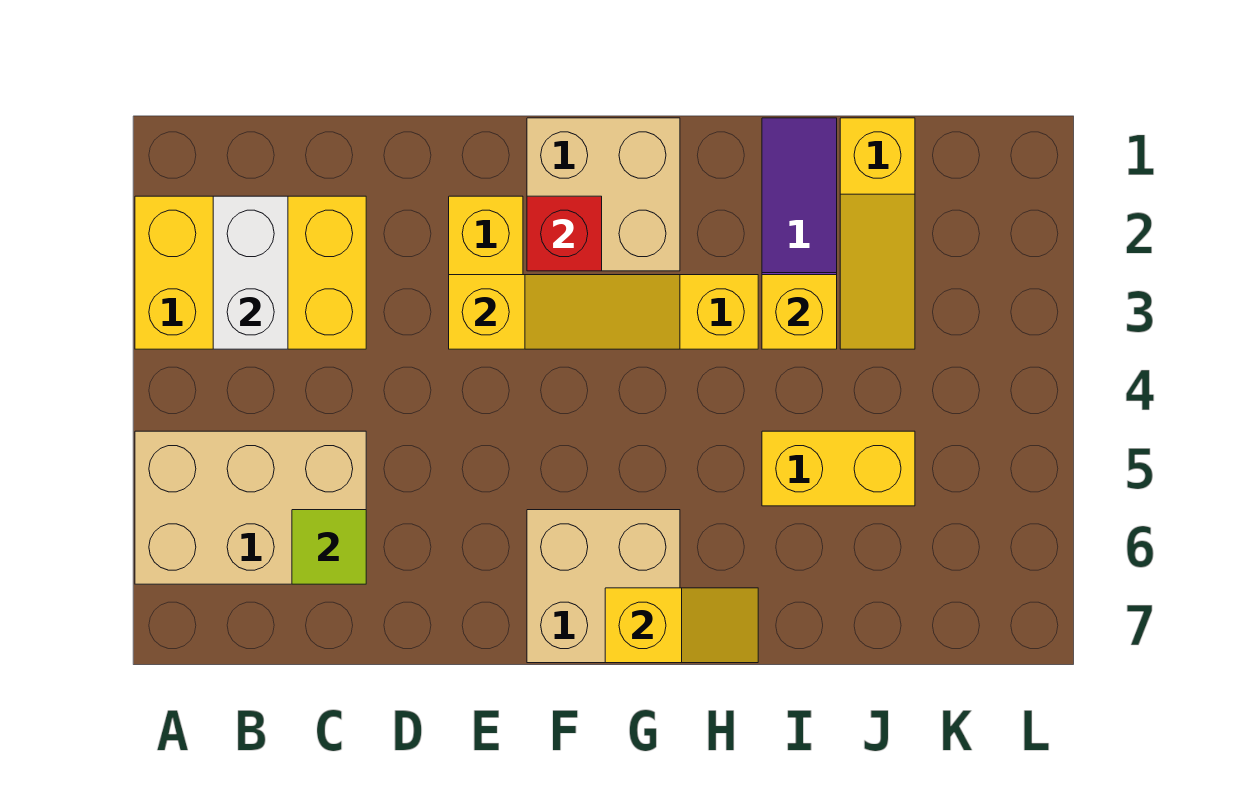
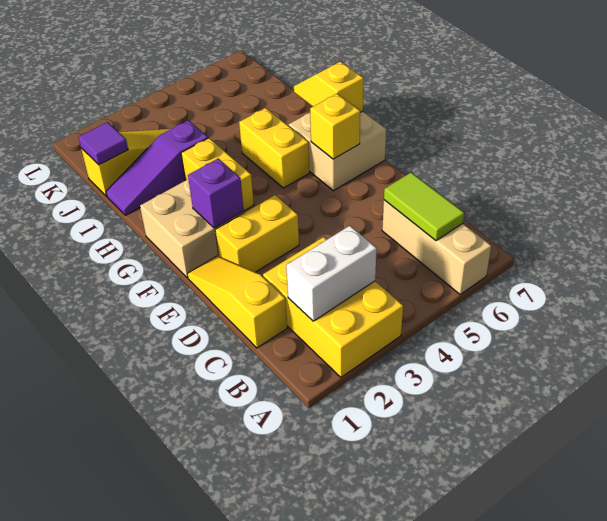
tan brick A5:C6 level 1 -> tan brick A6:C6 level 1
lime tile C6 level 2 -> lime tile B6:C6 level 2
yellow slope E3:G3 level 2 top E -> yellow slope C1:E1 level 1 top C
red brick F2 level 2 -> purple brick F2 level 2
yellow brick I3 level 2 -> yellow brick F6 level 2
yellow brick I5:J5 level 1 -> yellow brick G5:H5 level 1
none -> purple tile J1 level 2

